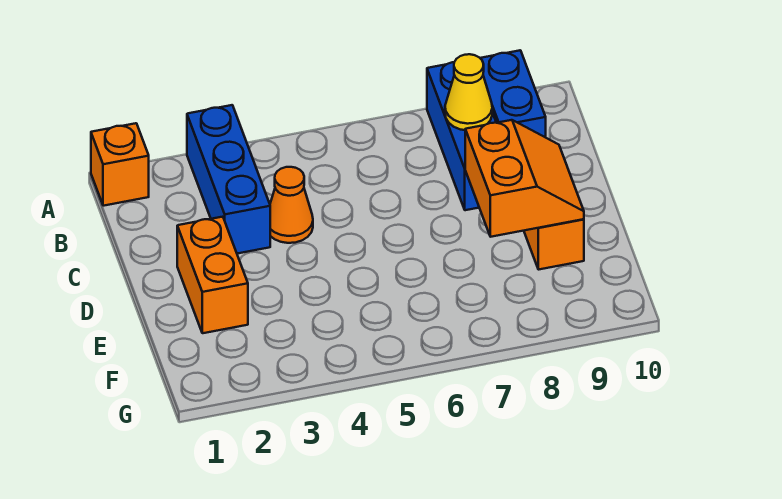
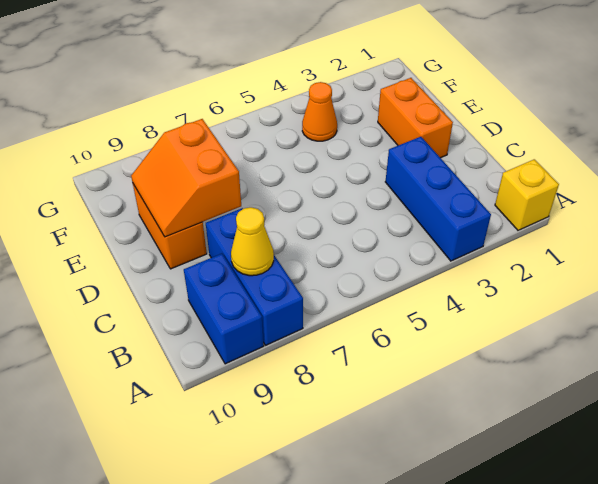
orange brick A1 level 1 -> yellow brick A1 level 1
orange cone C4 level 1 -> orange cone F4 level 1

